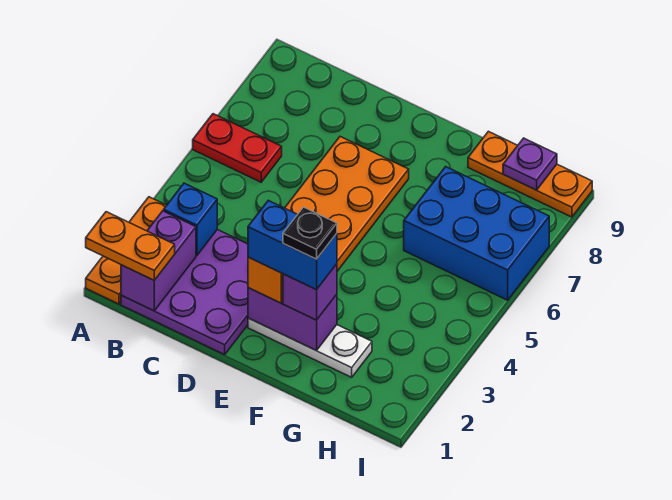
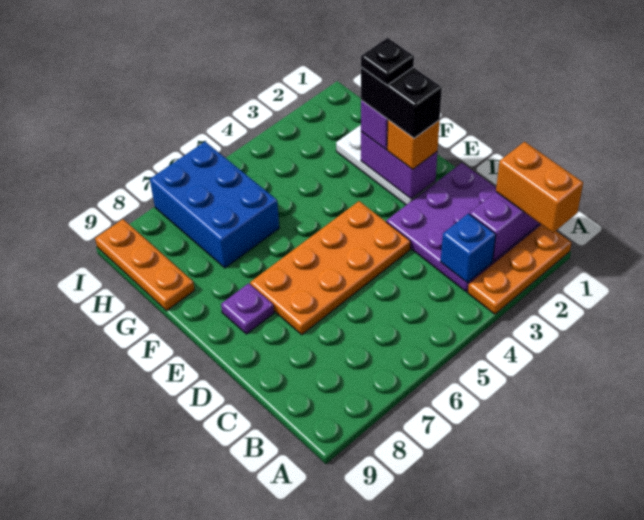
orange plate A1:B1 level 3 -> orange brick A1:B1 level 3
red plate A6:B6 level 1 -> none
blue brick E2:F2 level 4 -> black brick E2:F2 level 4
purple plate H9 level 2 -> purple plate E8 level 1

